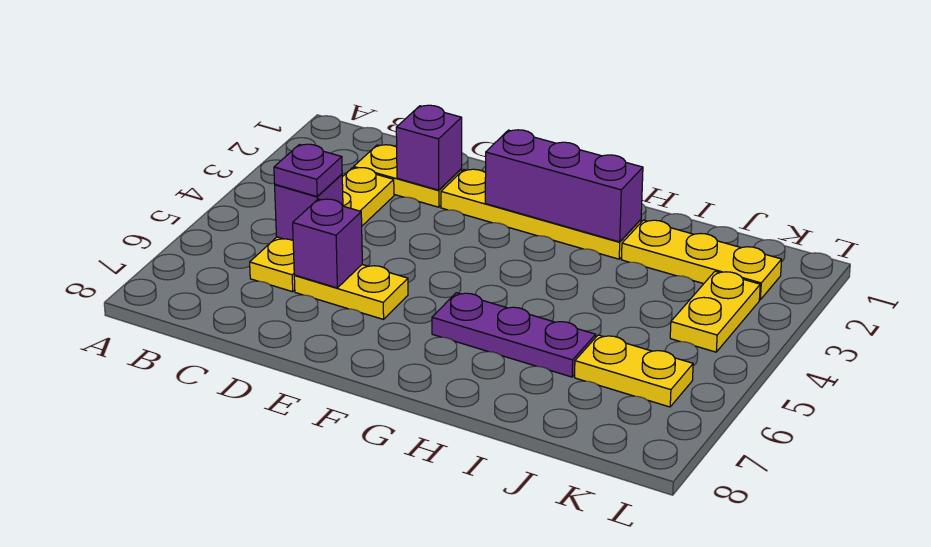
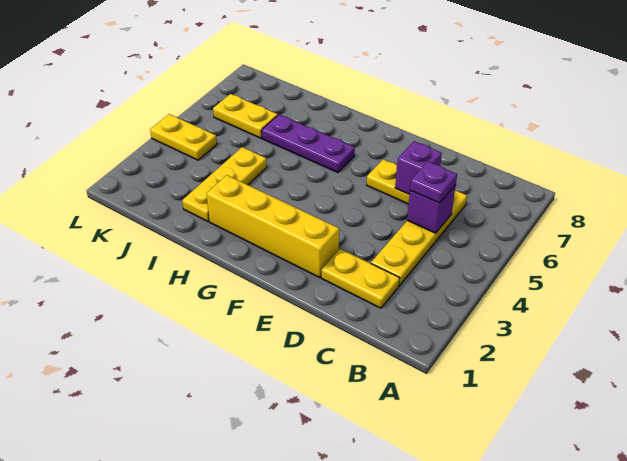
purple brick D2 level 2 -> none
yellow plate E2:H2 level 1 -> yellow brick E2:H2 level 1
purple brick F2:H2 level 2 -> none
yellow plate I2:K2 level 1 -> yellow plate I2:I4 level 1
yellow plate K3:K4 level 1 -> yellow plate K4:L4 level 1

